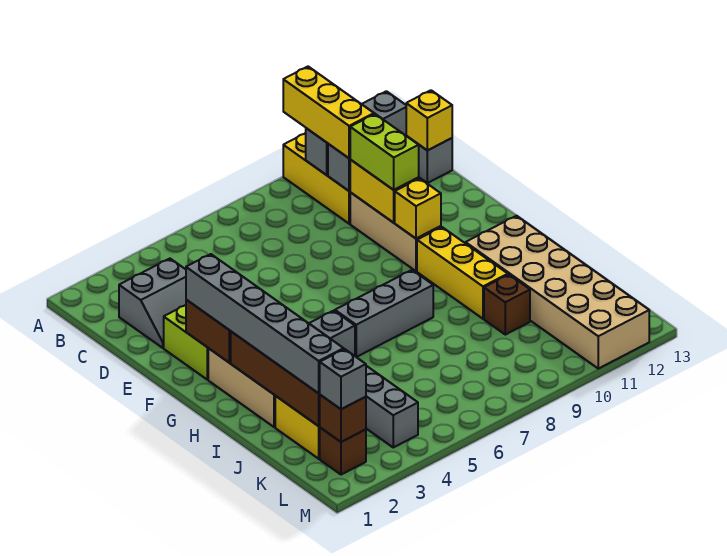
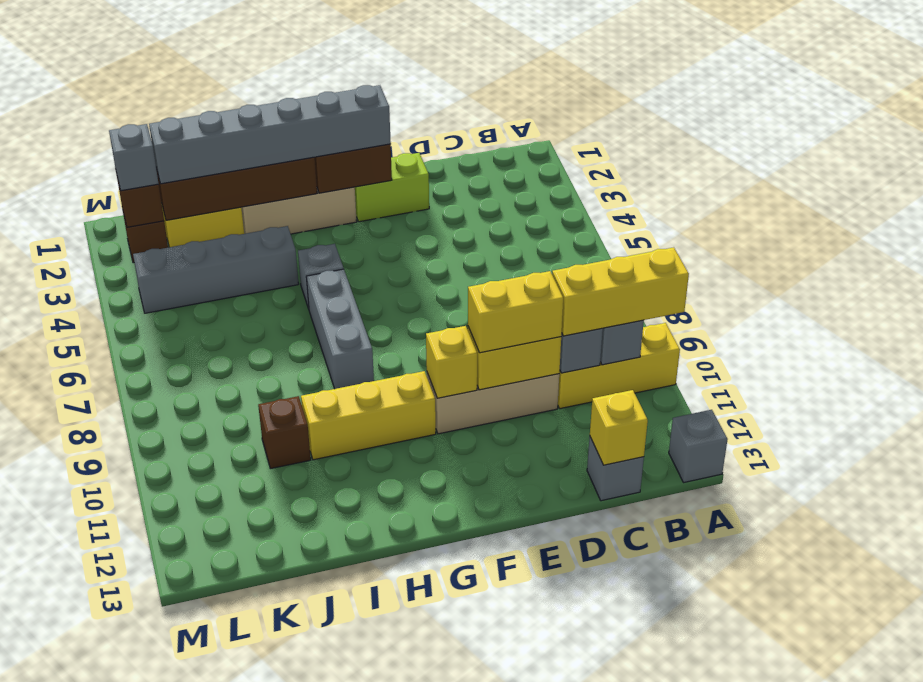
grey slope C2:D3 level 1 top C -> none
lime brick D10:E10 level 3 -> yellow brick D10:E10 level 3
tan brick H11:M12 level 1 -> none

